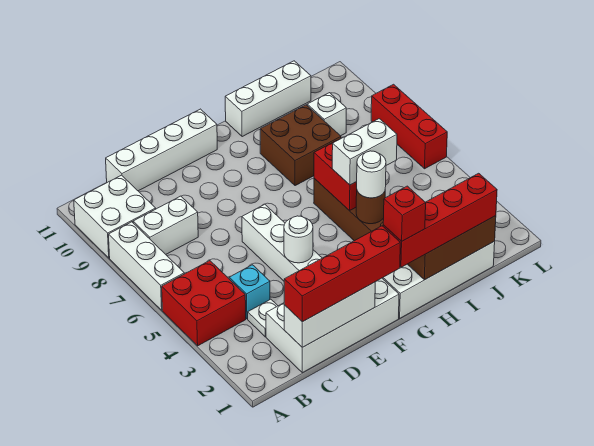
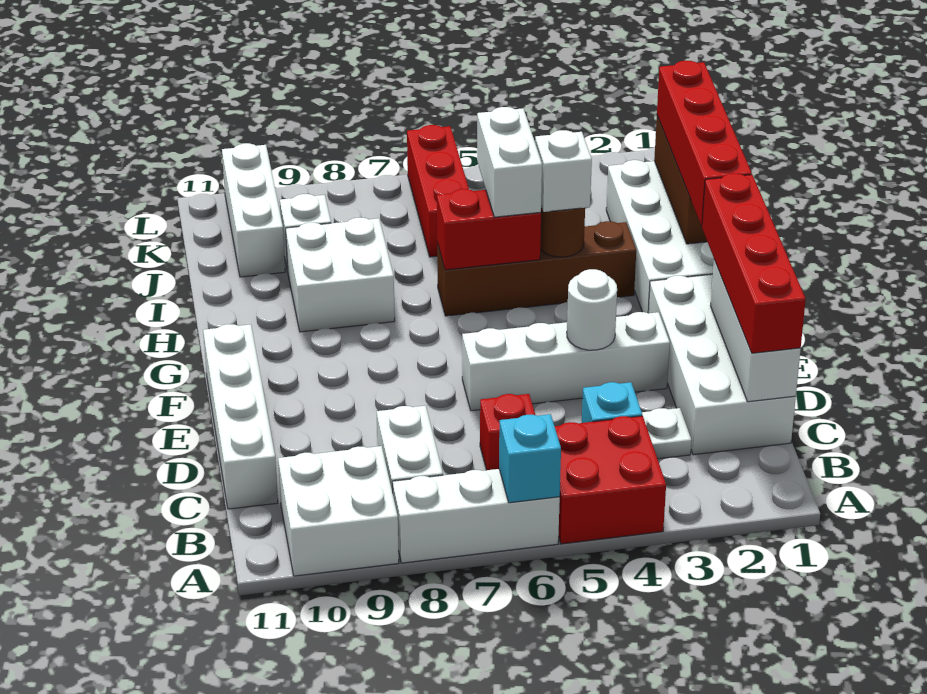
none -> cyan brick A6 level 2
red brick G1 level 4 -> red brick C6 level 1
white round brick H4 level 3 -> white brick H4 level 3
brown brick H8:I9 level 1 -> white brick H8:I9 level 1
white brick H11:J11 level 1 -> white brick J10:L10 level 1
red brick L6:L8 level 1 -> red brick J6:L6 level 1

